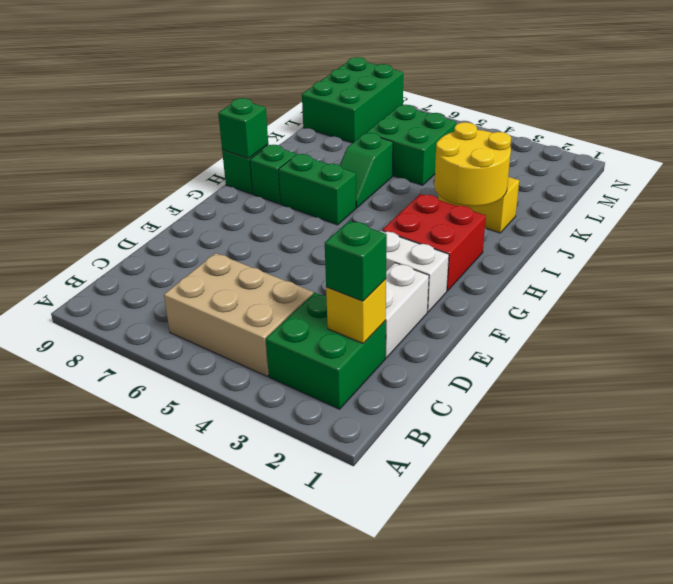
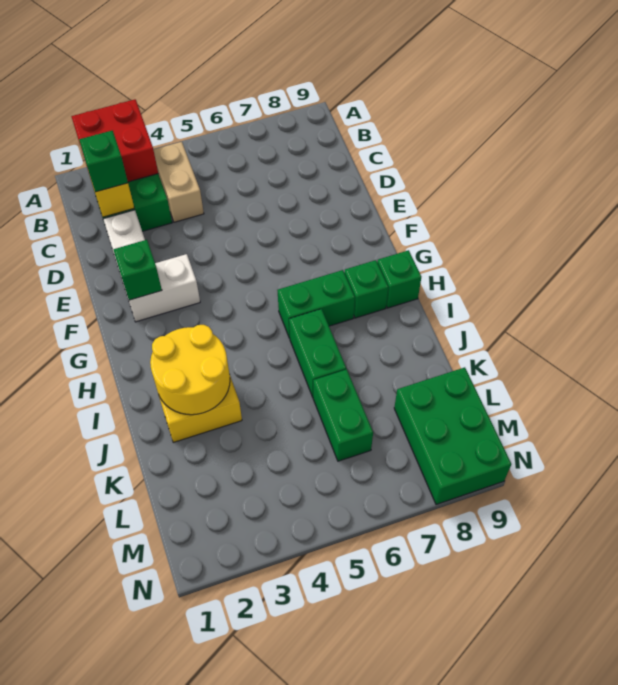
tan brick B4:C6 level 1 -> tan brick B4:C4 level 1
red brick G2:H3 level 1 -> red brick A2:B3 level 2
green brick H9 level 2 -> green brick F2 level 2
green slope I6:J6 level 1 top J -> green brick I6:J6 level 1
green brick K5:L6 level 1 -> green brick K6:L6 level 1

